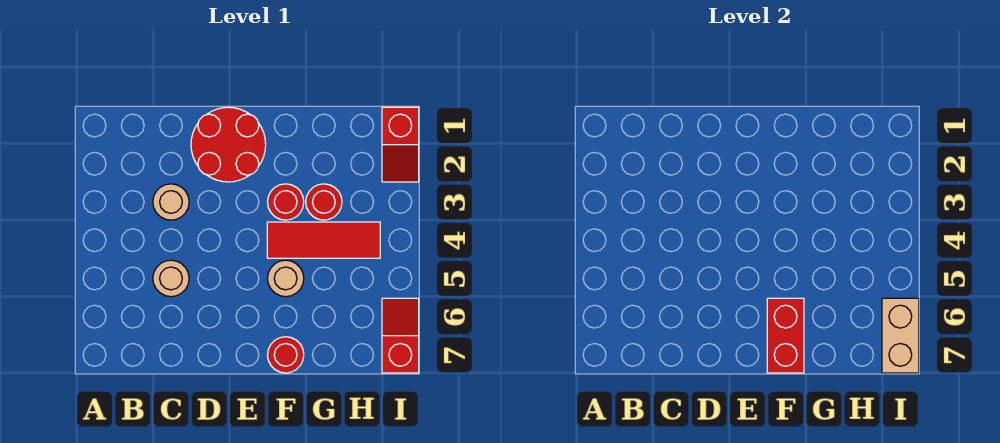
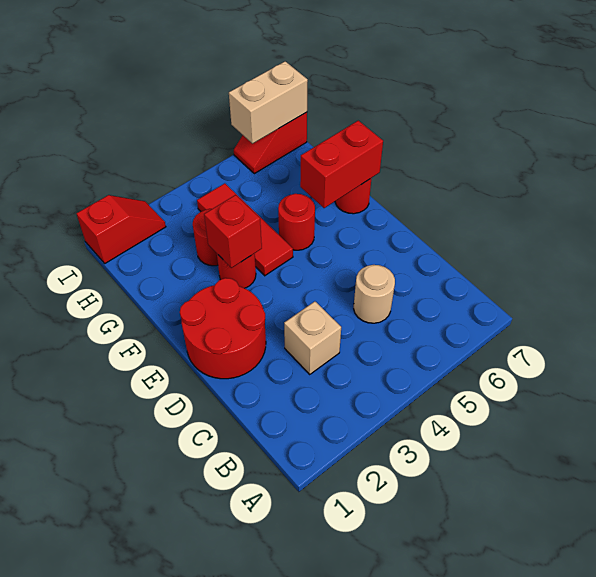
tan round brick C3 level 1 -> tan brick C3 level 1
none -> red brick F3 level 2
tan round brick F5 level 1 -> red round brick F5 level 1

